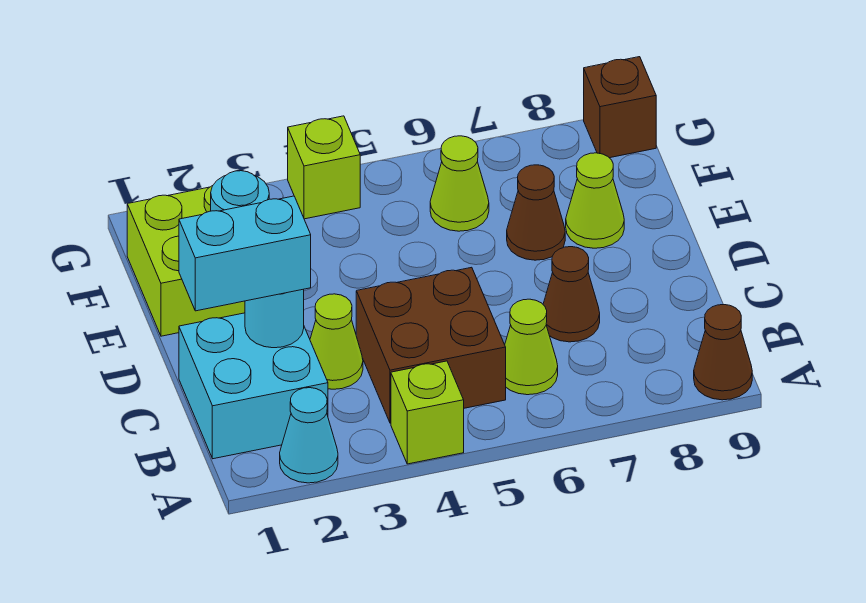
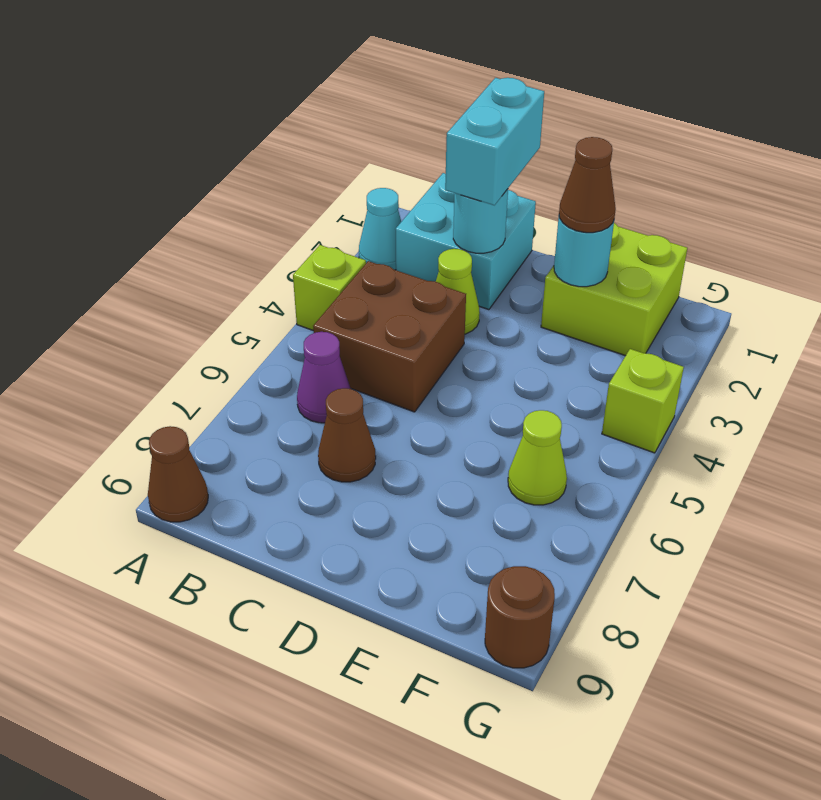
lime cone B6 level 1 -> purple cone B6 level 1
brown cone E7 level 1 -> brown cone E2 level 3
lime cone E8 level 1 -> none
brown brick G9 level 1 -> brown round brick G9 level 1

